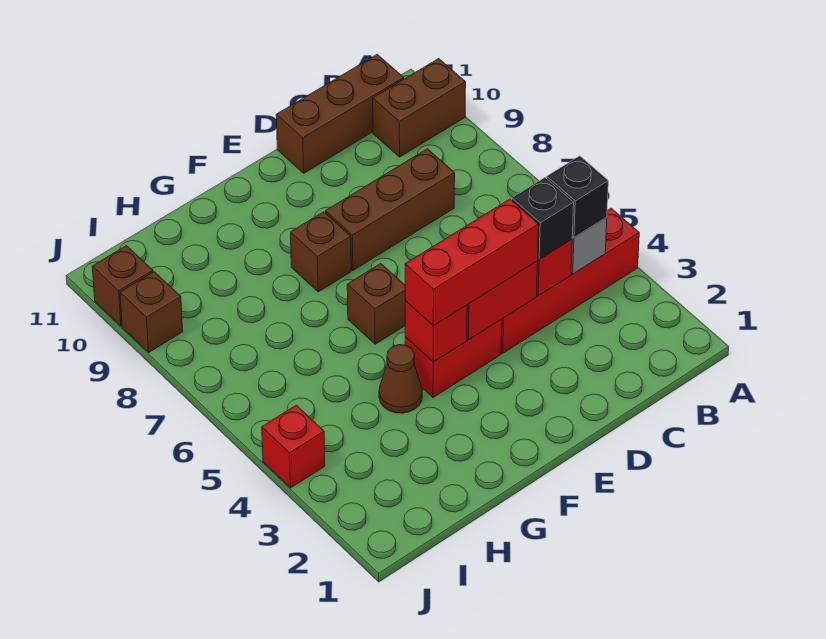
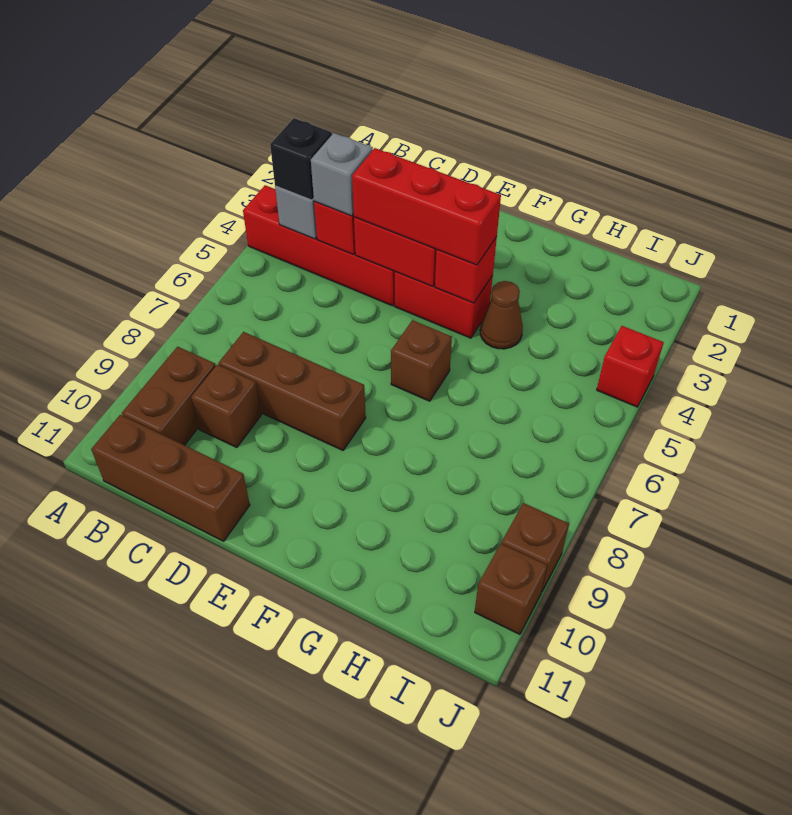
brown brick A10:B10 level 1 -> brown brick B9:B10 level 1
black brick C4 level 3 -> grey brick C4 level 3
brown brick F8 level 1 -> brown brick C9 level 1

